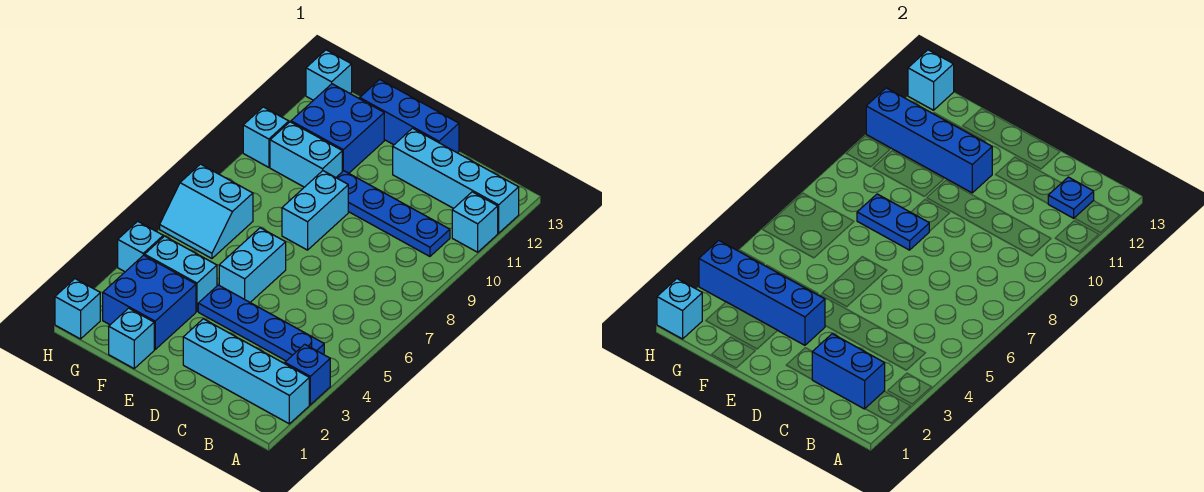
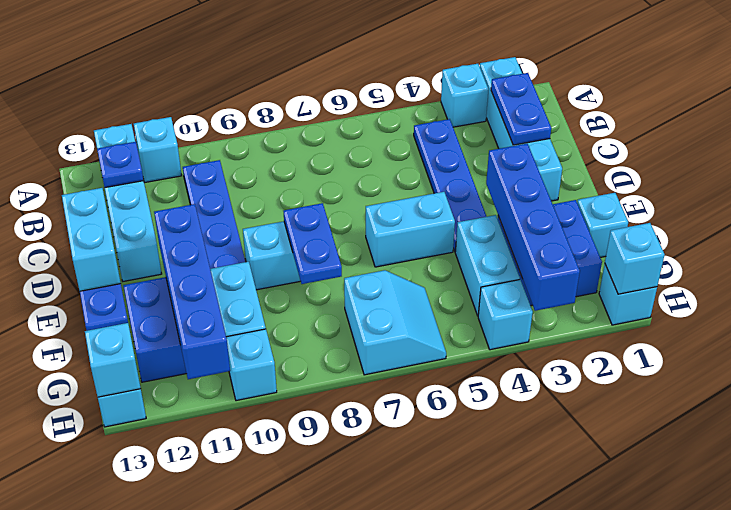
blue brick A3 level 1 -> cyan brick A3 level 1
blue brick B2:C2 level 2 -> blue plate B2:C2 level 2
none -> cyan brick D13:E13 level 2

